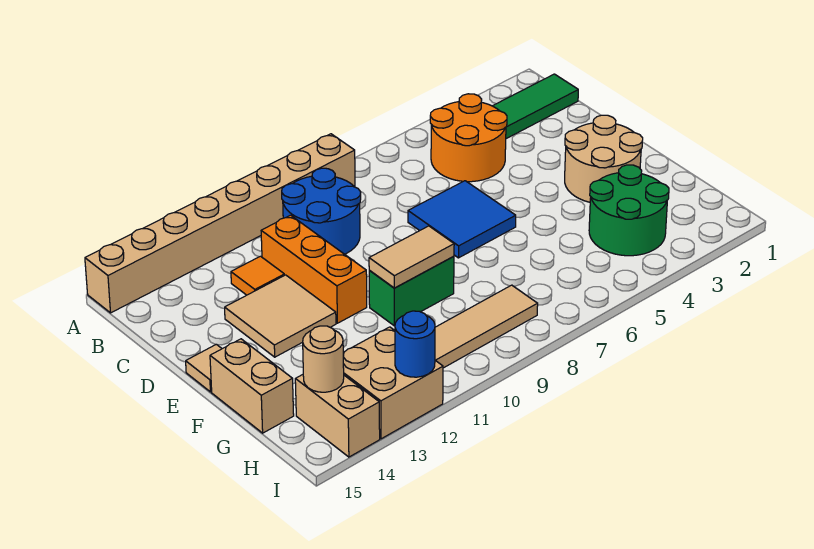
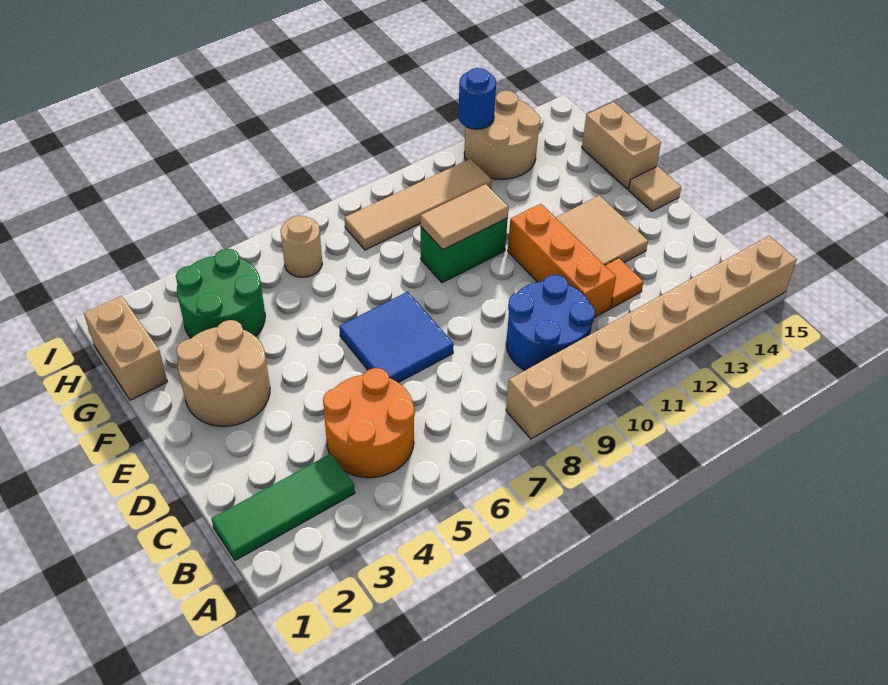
tan brick H12:I13 level 1 -> tan round brick H12:I13 level 1
tan brick H14:I14 level 1 -> tan brick G1:H1 level 1
tan round brick H14 level 2 -> tan round brick H6 level 1

